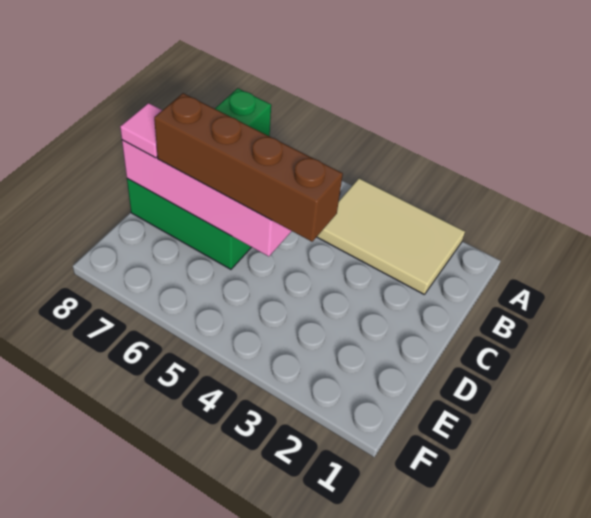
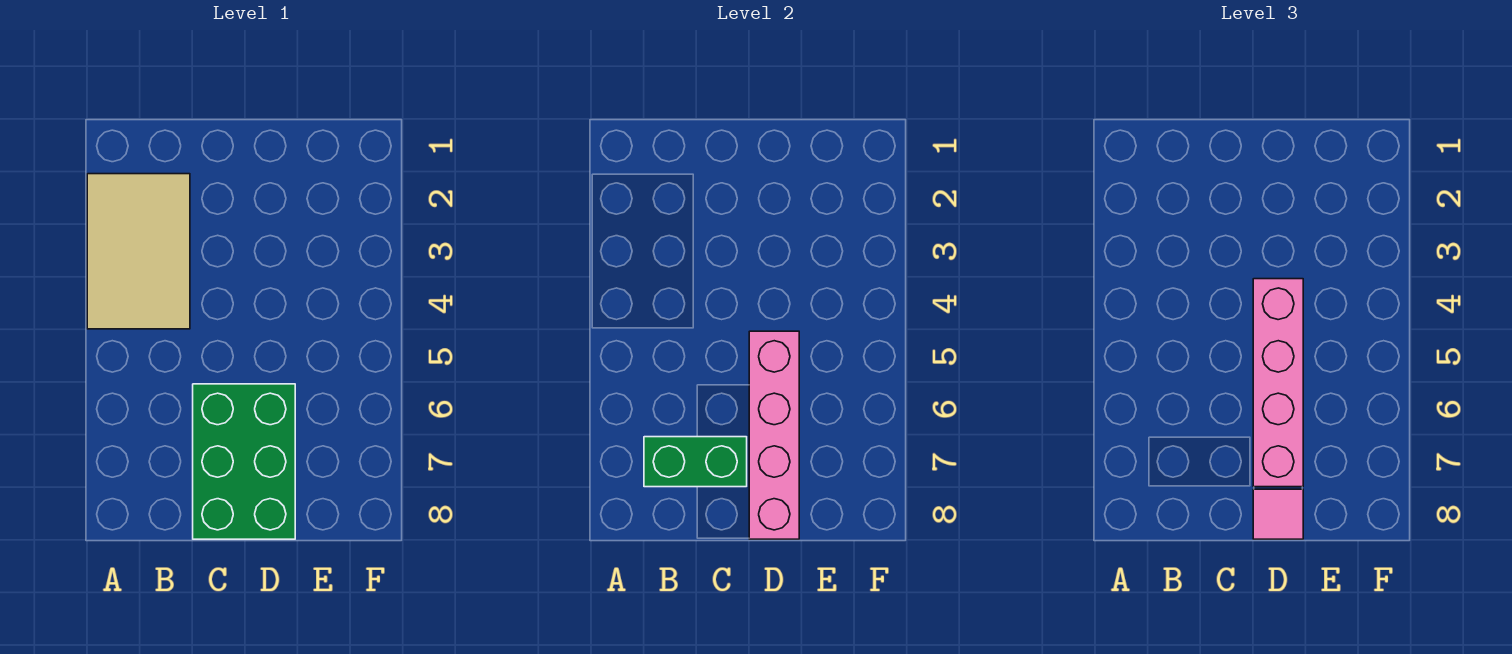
brown brick D4:D7 level 3 -> pink brick D4:D7 level 3

